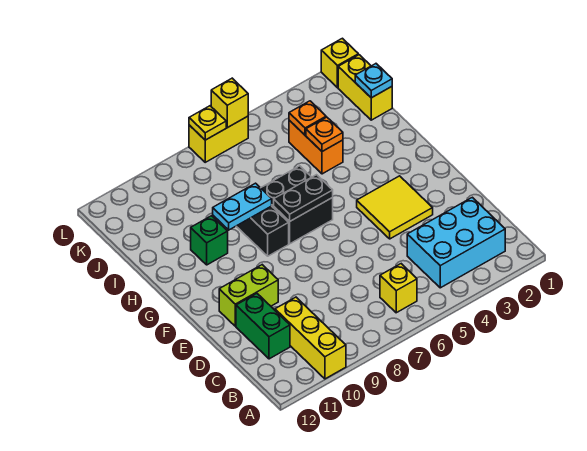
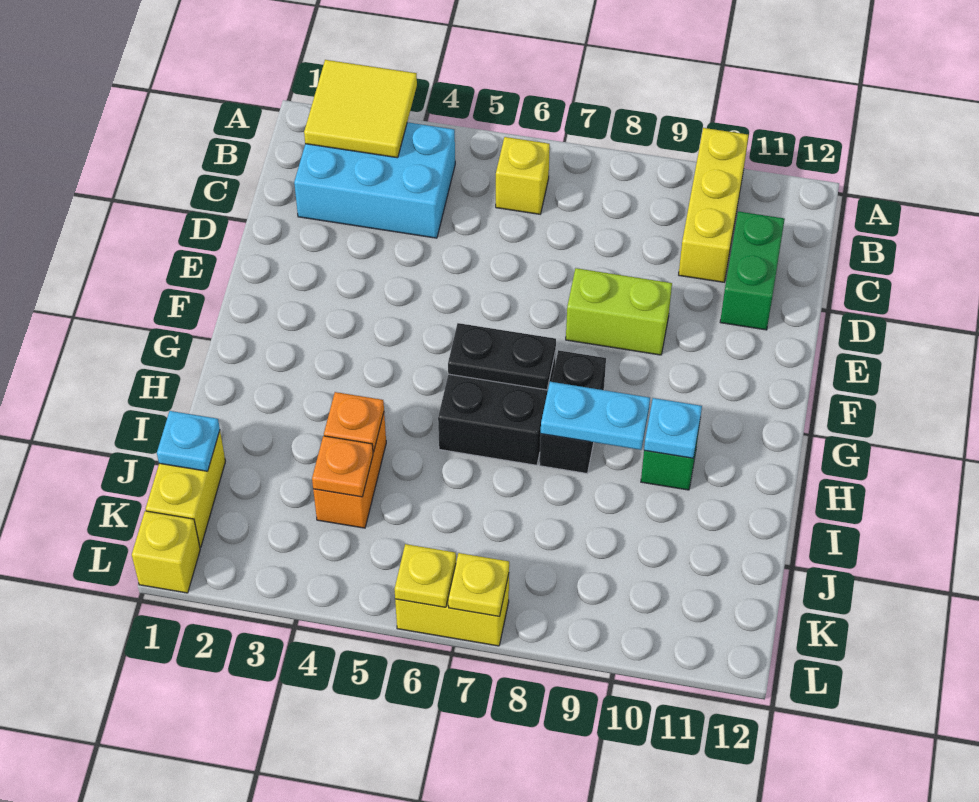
yellow tile E3:F4 level 1 -> yellow tile A2:B3 level 2
lime brick E10:E11 level 1 -> lime brick E8:E9 level 1
none -> cyan plate H10 level 2
yellow brick L6 level 2 -> yellow plate L6 level 2

